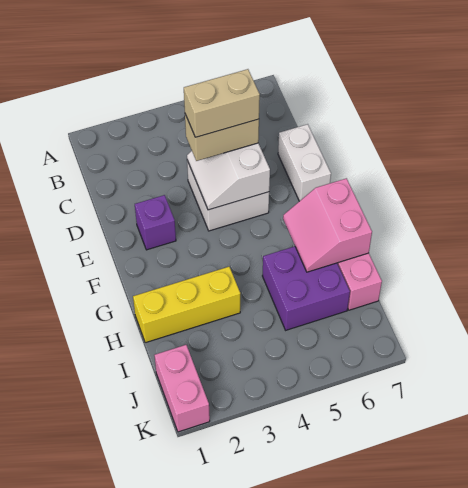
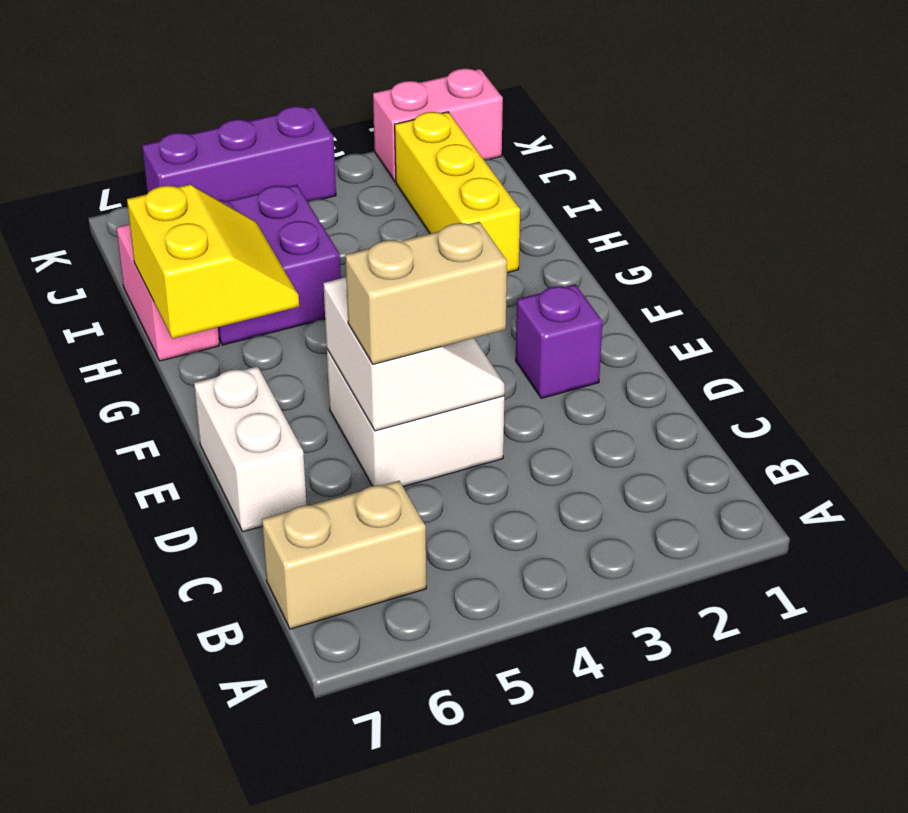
tan brick D4:D5 level 4 -> tan brick B6:B7 level 1
pink slope G6:H7 level 2 top 7 -> yellow slope G6:H7 level 2 top 7
yellow brick H1:H3 level 1 -> yellow brick H2:J2 level 1
pink brick J1:K1 level 1 -> pink brick K1:K2 level 1
none -> purple brick K4:K6 level 1

